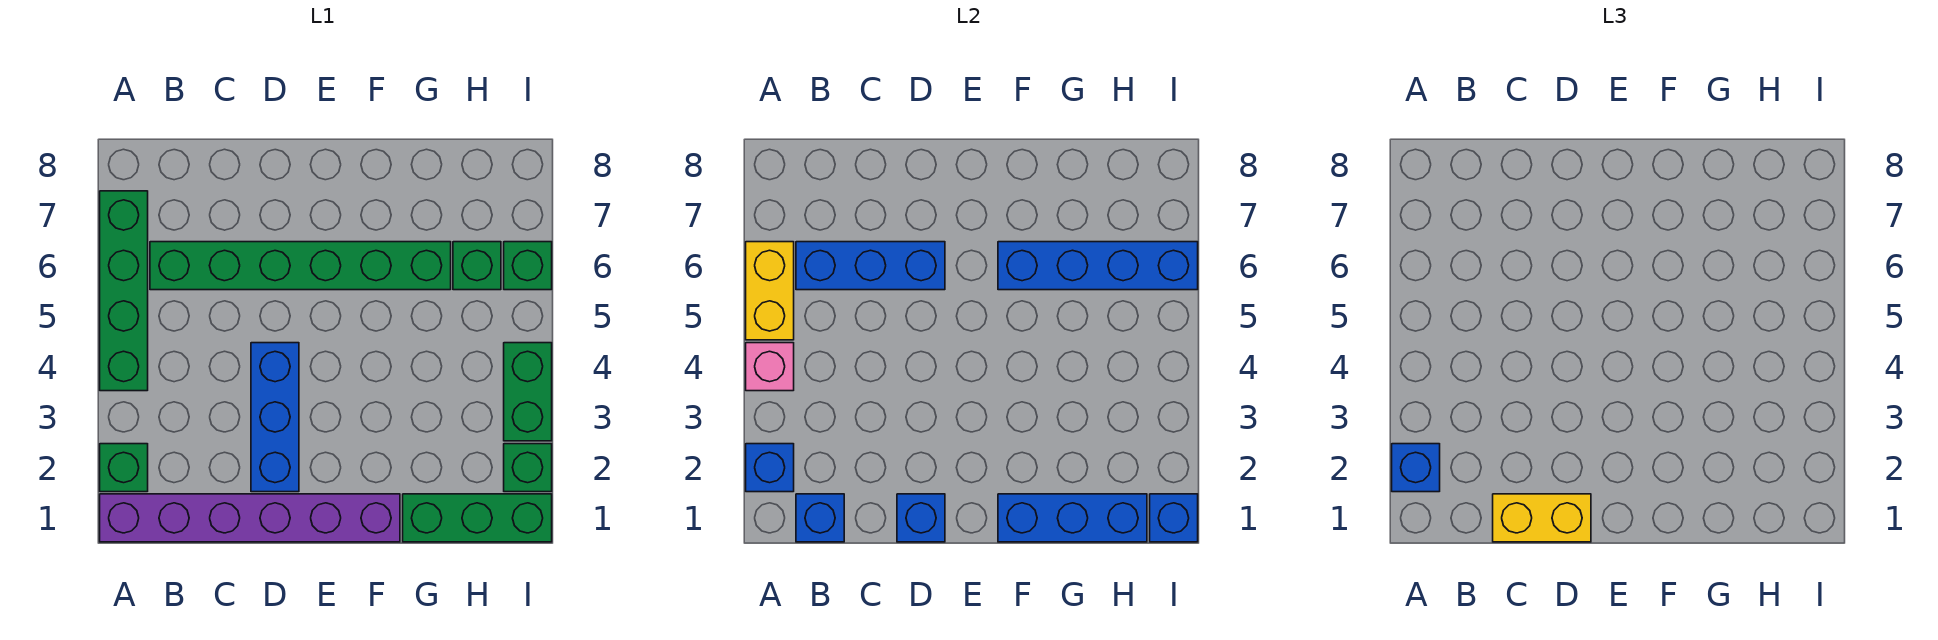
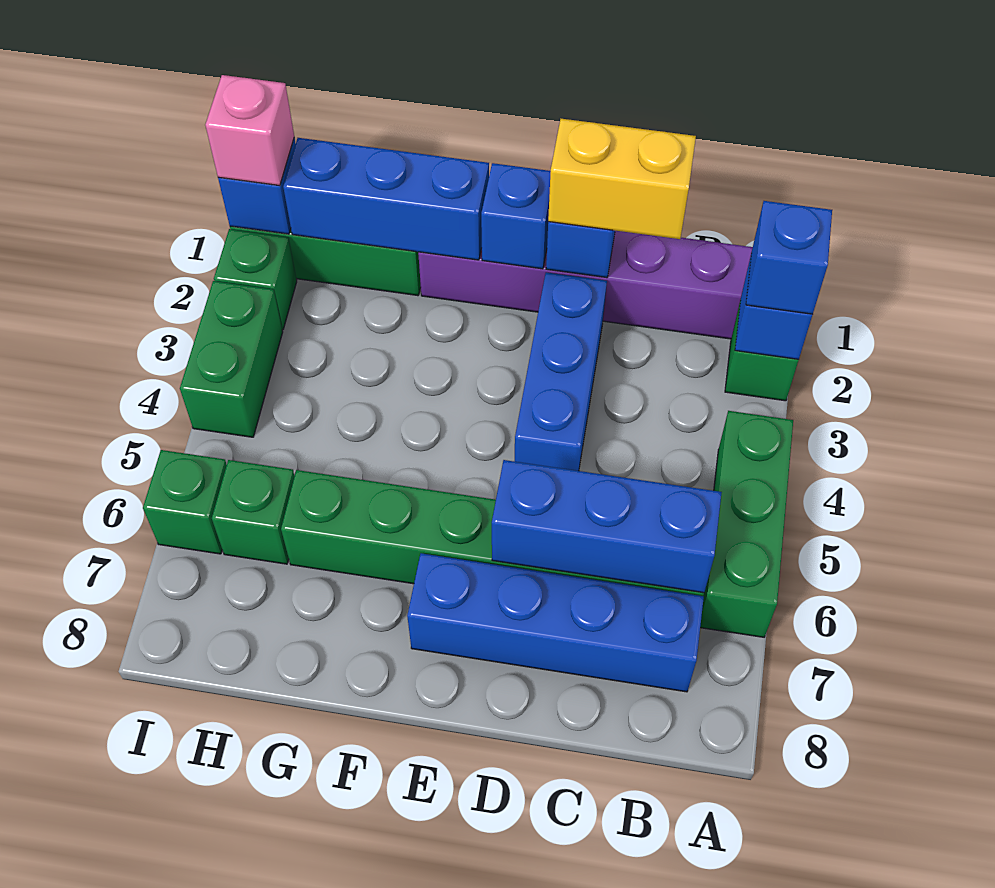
green brick A4:A7 level 1 -> green brick A4:A6 level 1
pink brick A4 level 2 -> pink brick I1 level 3
yellow brick A5:A6 level 2 -> none
blue brick B1 level 2 -> blue brick E1 level 2
blue brick F6:I6 level 2 -> blue brick B7:E7 level 1

